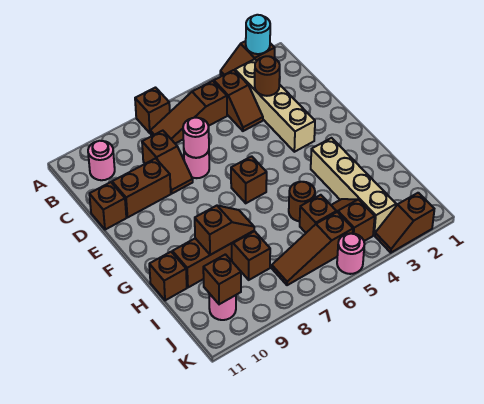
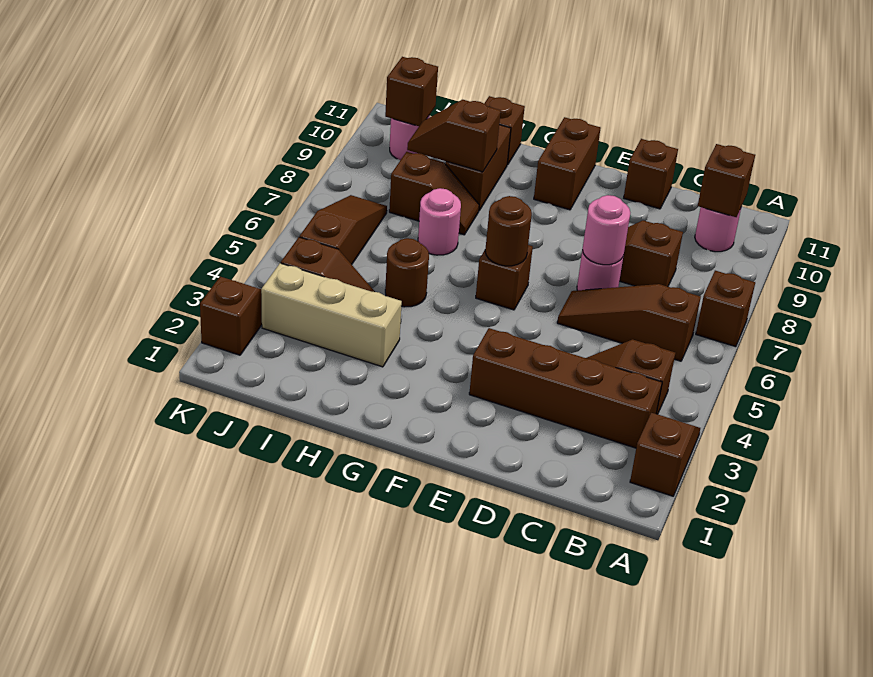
cyan round brick A2 level 2 -> none
tan brick B3:E3 level 1 -> brown brick B3:E3 level 1
brown slope B5:B7 level 1 top 5 -> brown slope B6:D6 level 1 top B
brown round brick C3 level 2 -> brown round brick F6 level 2
brown brick D9:D10 level 1 -> brown brick F10:F11 level 1
tan brick G3:J3 level 1 -> tan brick H3:J3 level 1
brown slope H8:H9 level 2 top 9 -> brown slope H9:I9 level 2 top H
brown brick I5 level 1 -> brown brick B10 level 2
pink round brick K5 level 1 -> pink round brick H7 level 1

